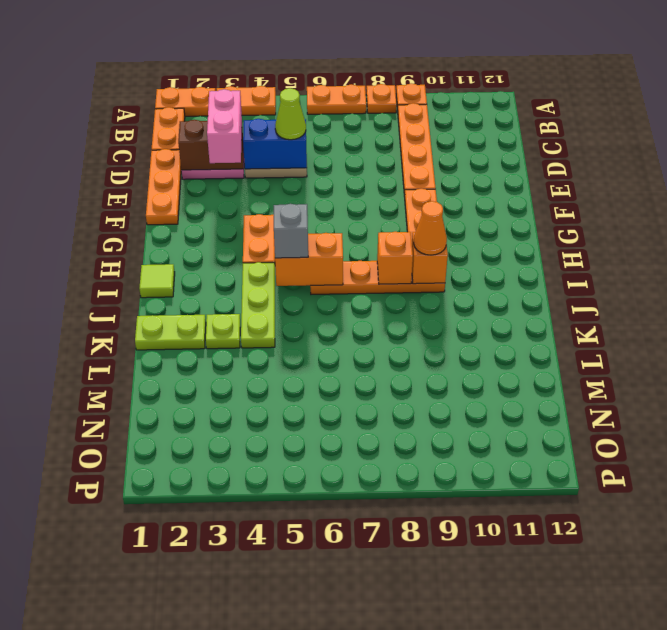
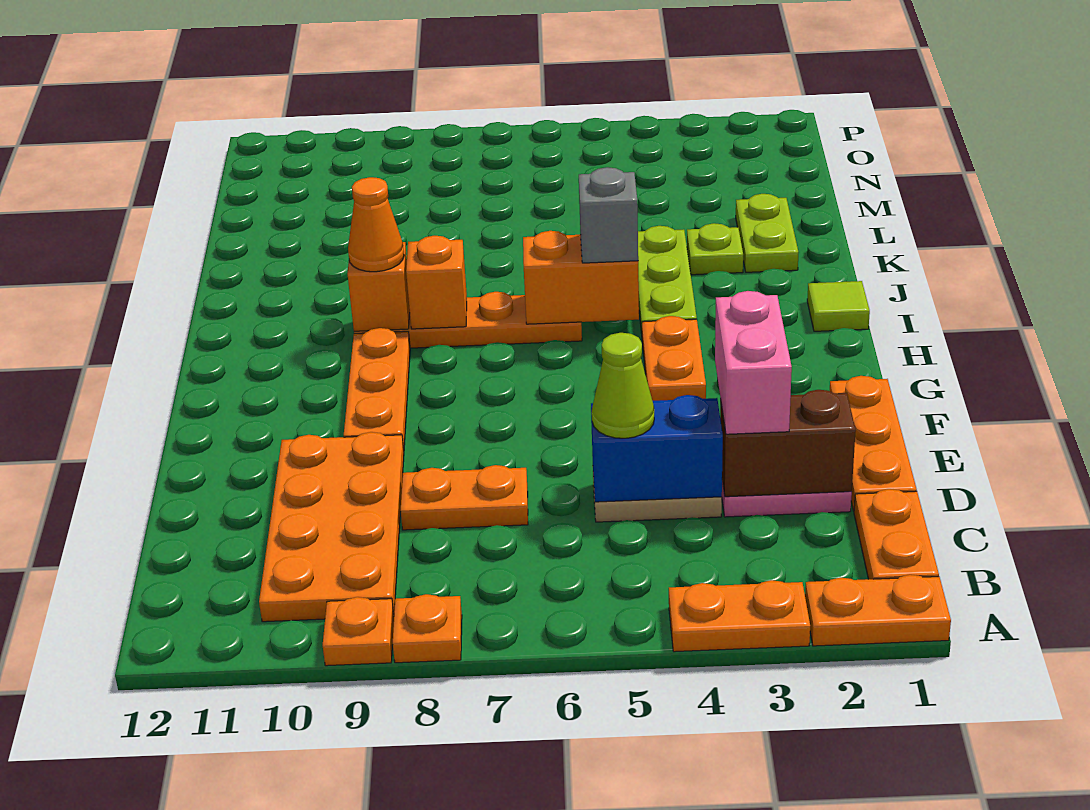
orange plate A6:A7 level 1 -> orange plate D7:D8 level 1
orange plate B9:E9 level 1 -> orange plate B9:E10 level 1
lime plate K1:K2 level 1 -> lime plate K2:L2 level 1

